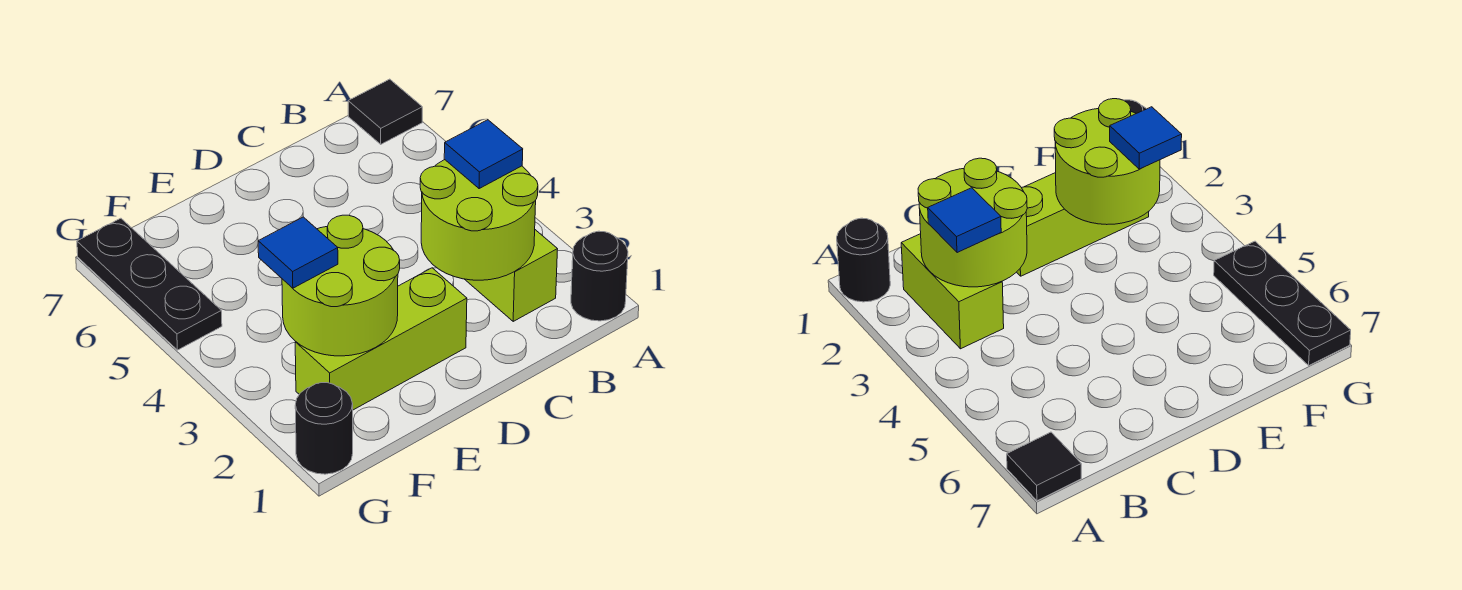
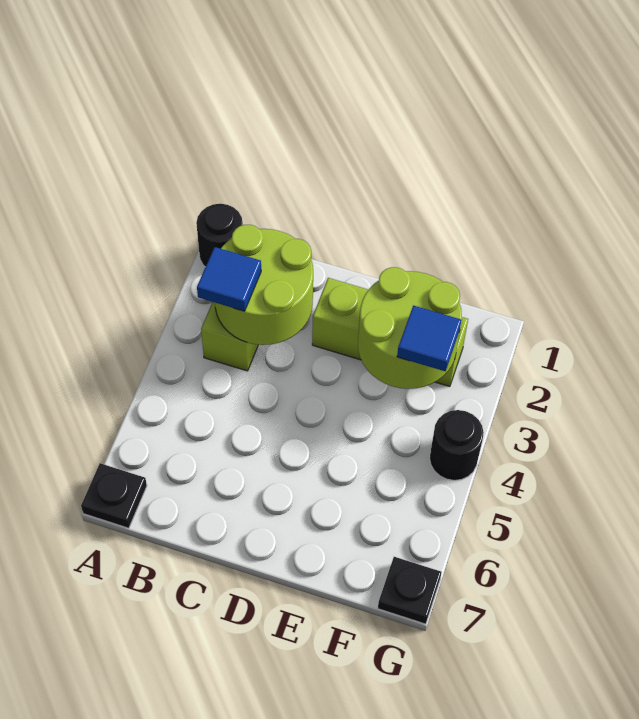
black tile A7 level 1 -> black plate A7 level 1
black round brick G1 level 1 -> black round brick G4 level 1
black plate G5:G7 level 1 -> black plate G7 level 1

